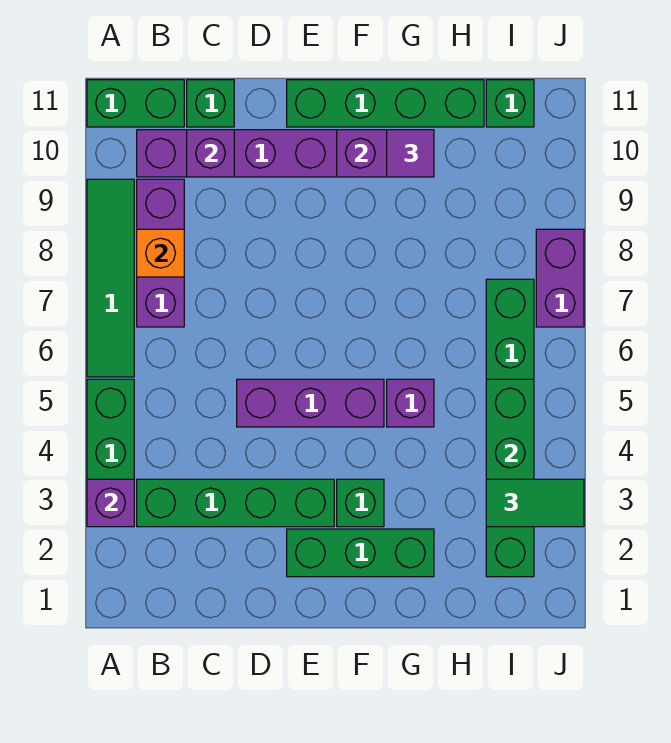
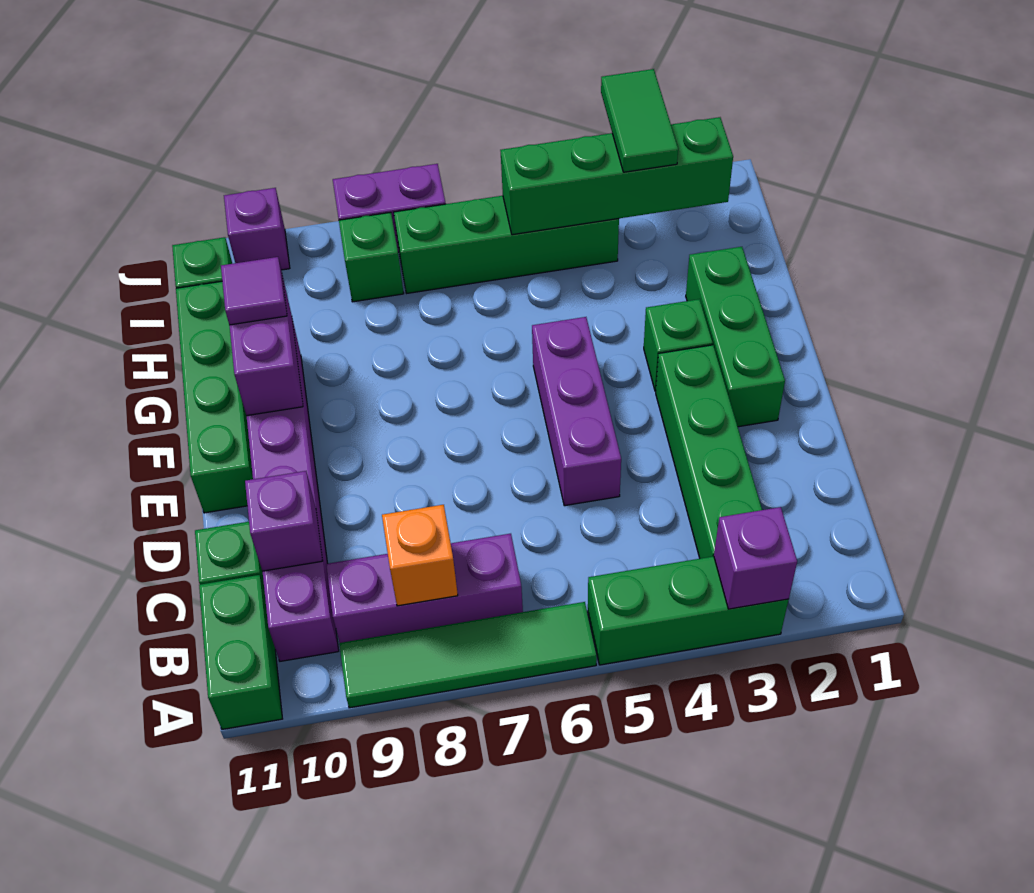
purple brick G5 level 1 -> purple brick J10 level 1
none -> green brick I8 level 1

